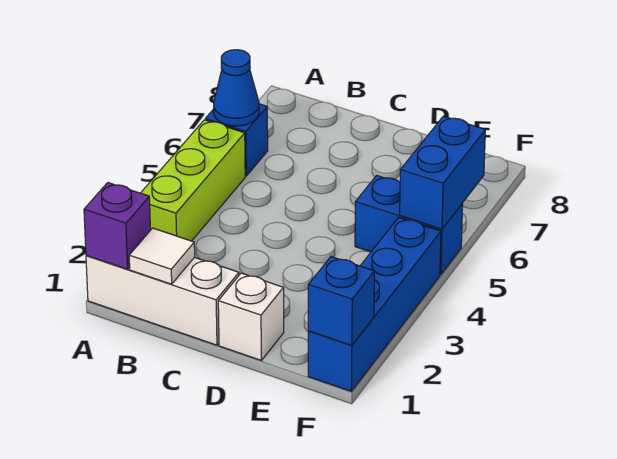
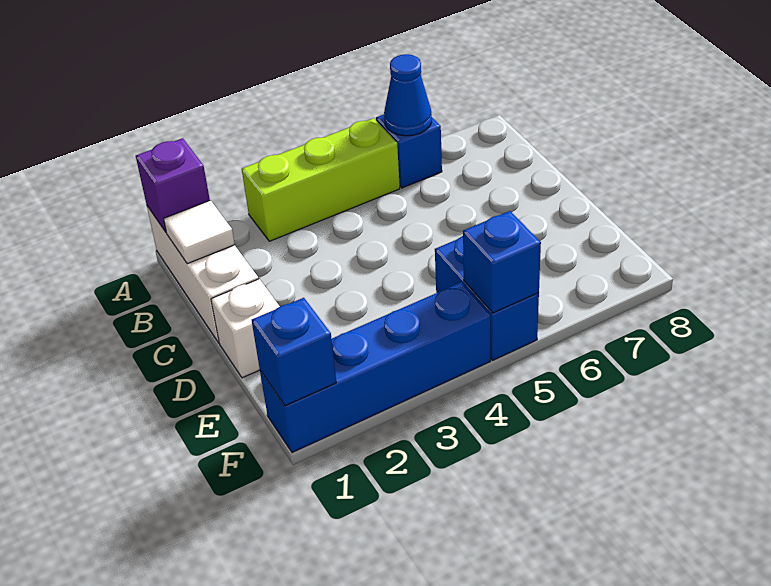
blue brick F5:F6 level 2 -> blue brick F5 level 2

